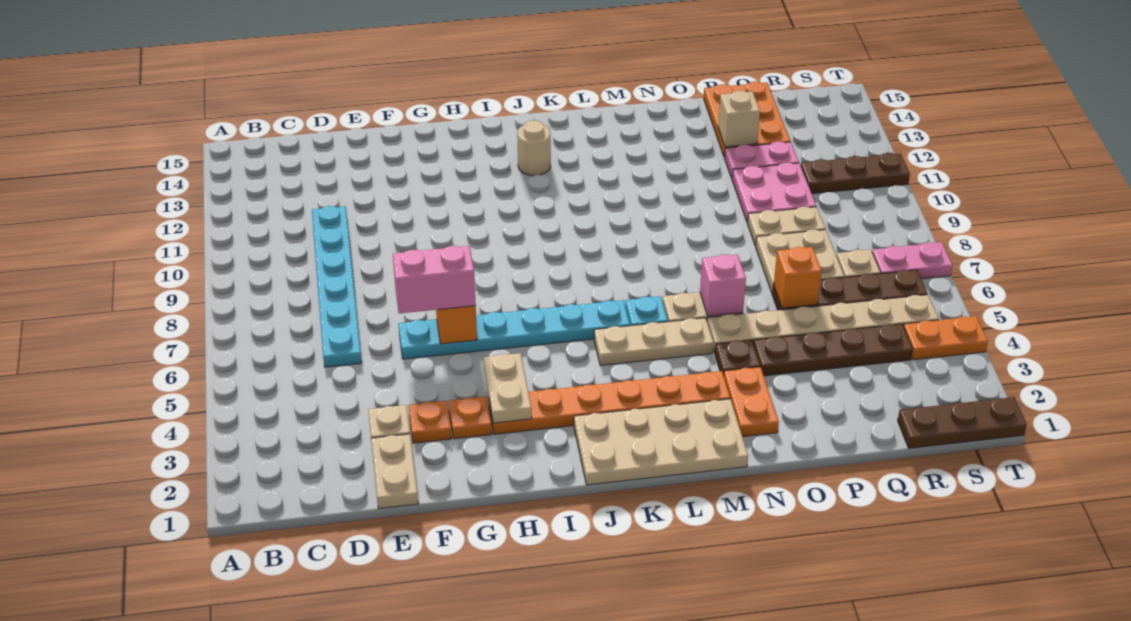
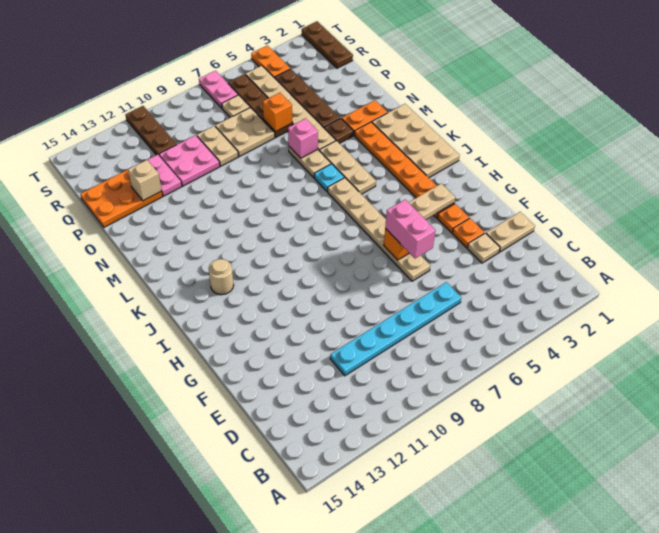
cyan plate F6:K6 level 1 -> tan plate F6:K6 level 1

